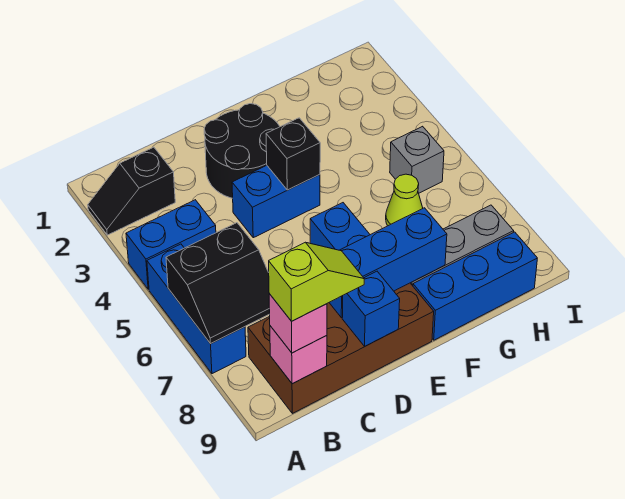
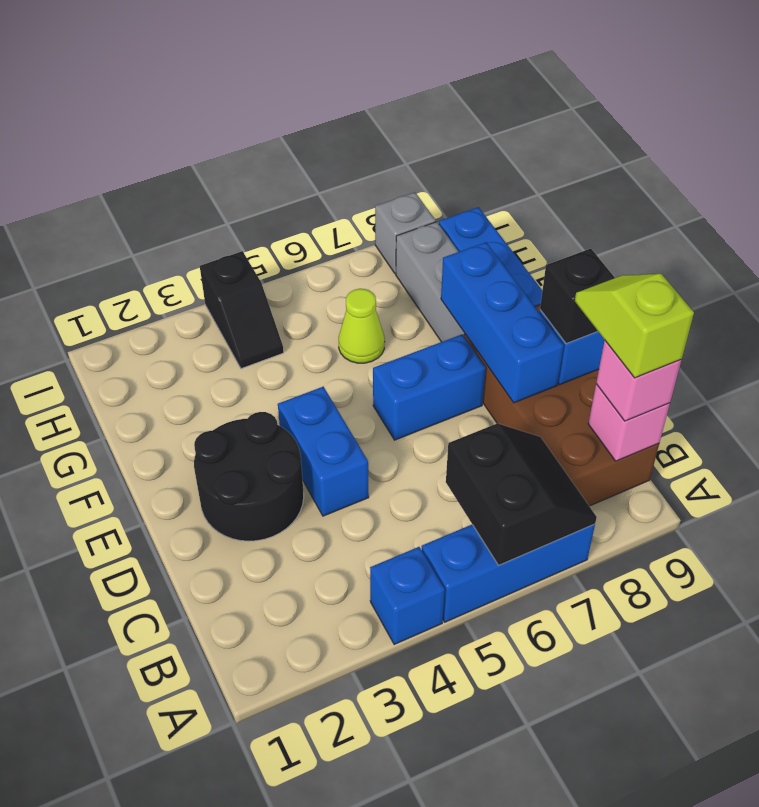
black slope A2:B2 level 1 top B -> black slope H4:I4 level 1 top I
blue brick A4:B4 level 1 -> blue brick A4 level 1
black brick E4 level 2 -> black brick D9 level 3
grey brick H5 level 1 -> grey brick I8 level 1

